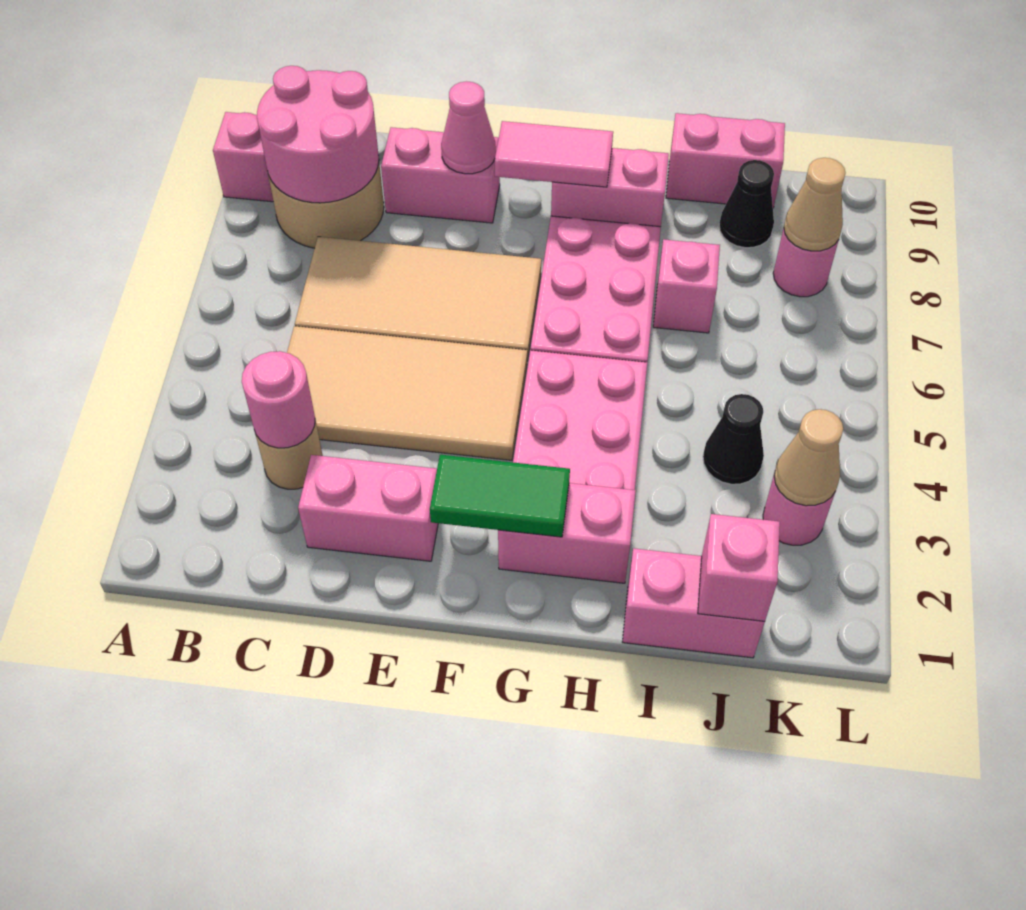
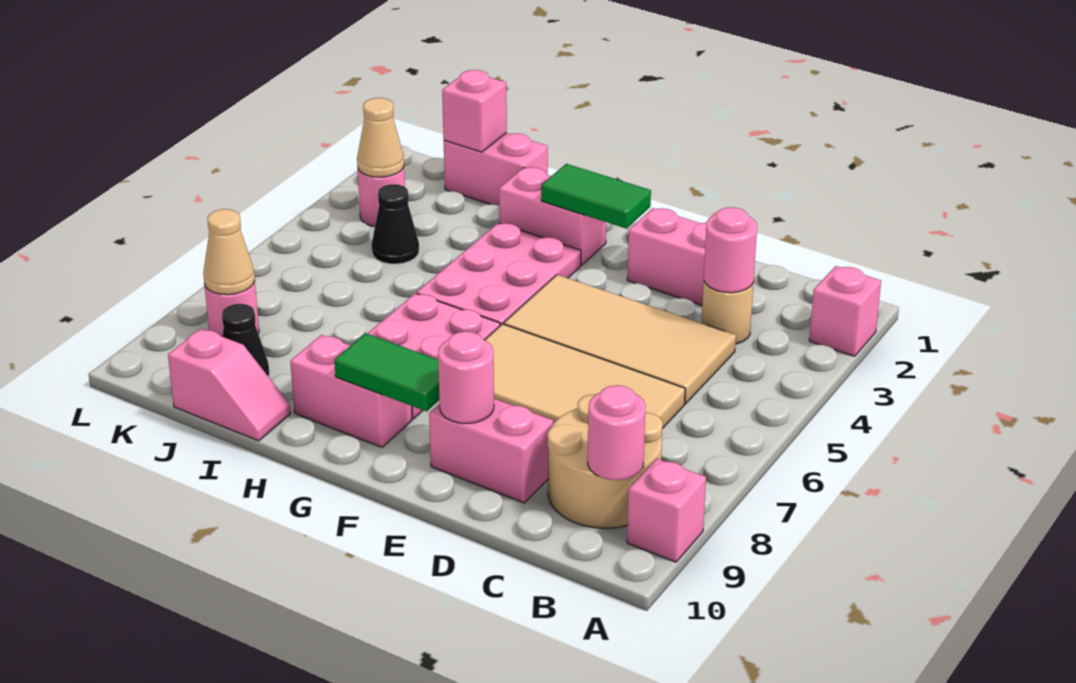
pink round brick B8:C9 level 2 -> pink round brick B9 level 2
pink cone E9 level 2 -> pink round brick E9 level 2
pink tile F9:G9 level 2 -> green tile F9:G9 level 2
pink brick I7 level 1 -> pink brick A2 level 1
pink brick I10:J10 level 1 -> pink slope I10:J10 level 1 top J

